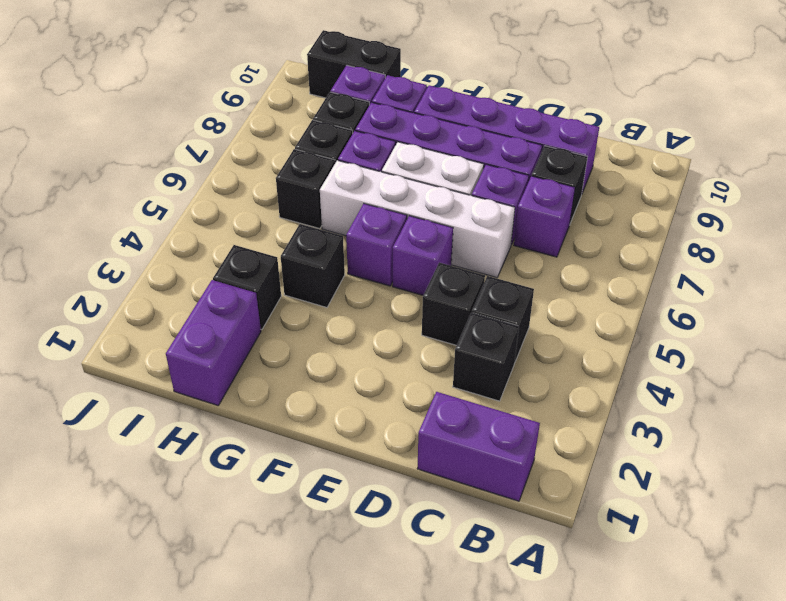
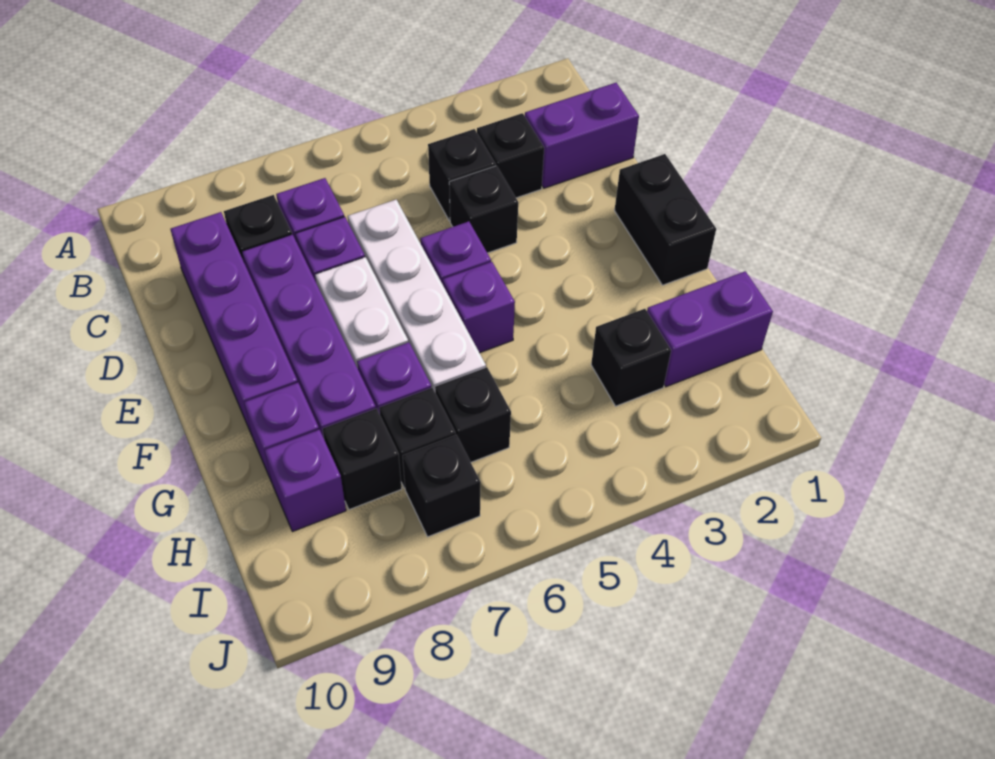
purple brick B1:C1 level 1 -> purple brick C1:C2 level 1
black brick G4 level 1 -> black brick I7 level 1
black brick H10:I10 level 1 -> black brick E1:F1 level 1

